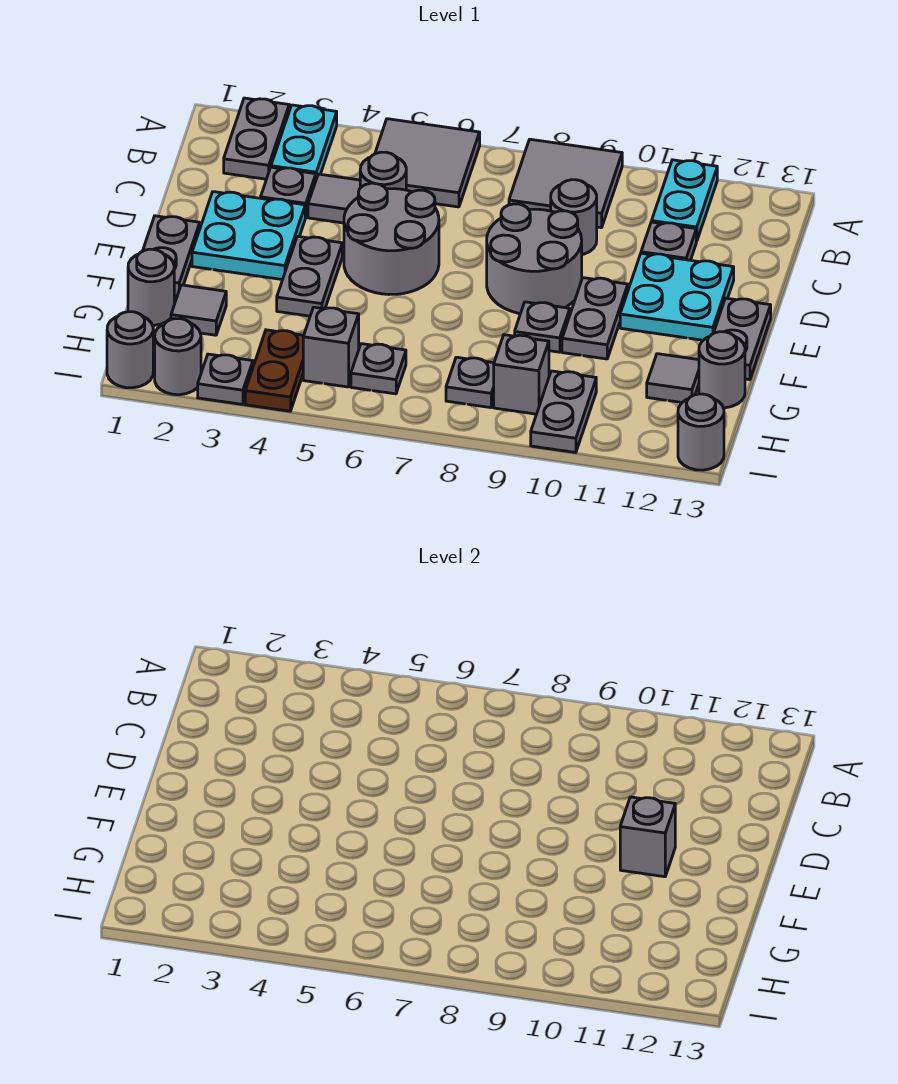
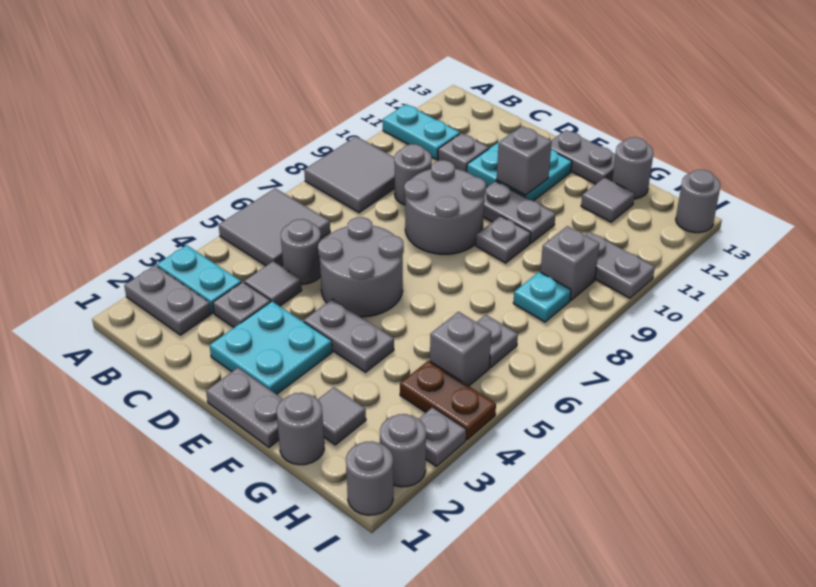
grey plate H8 level 1 -> cyan plate H8 level 1

